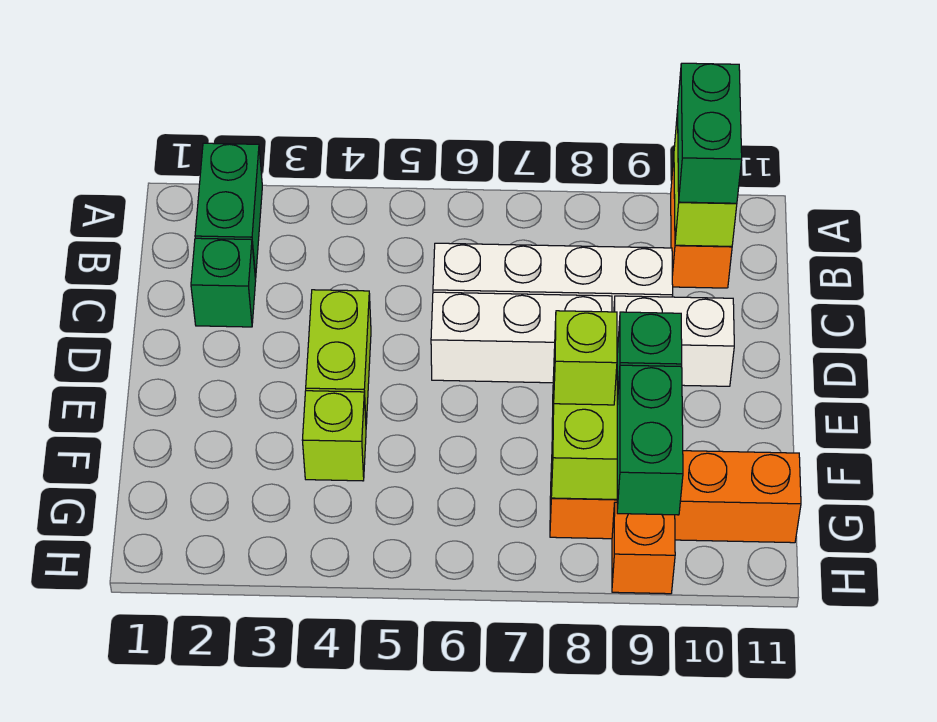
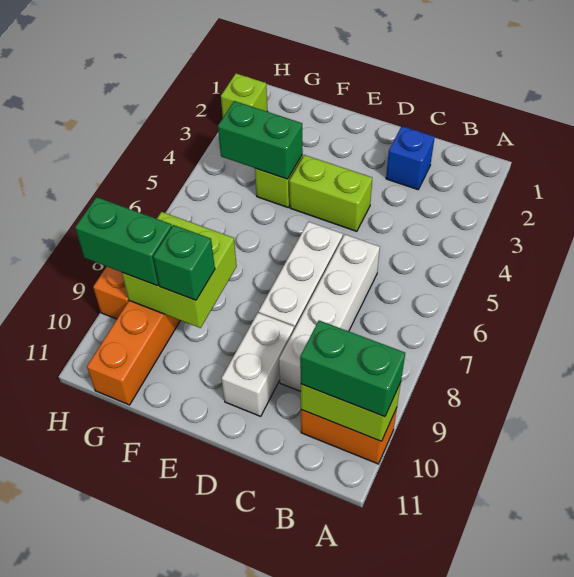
green brick A2:B2 level 1 -> green brick F4:G4 level 2
green brick C2 level 1 -> blue brick C2 level 1
lime brick F8 level 3 -> lime brick H2 level 1

